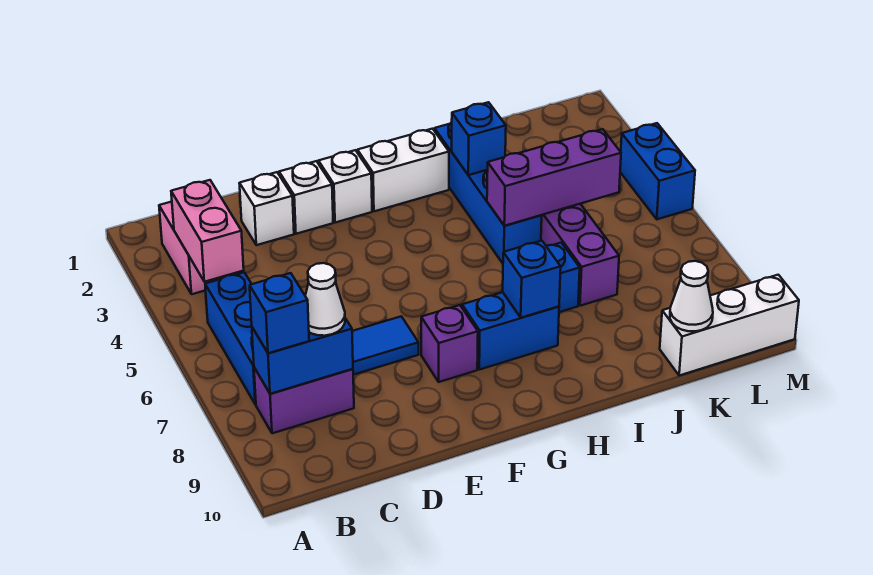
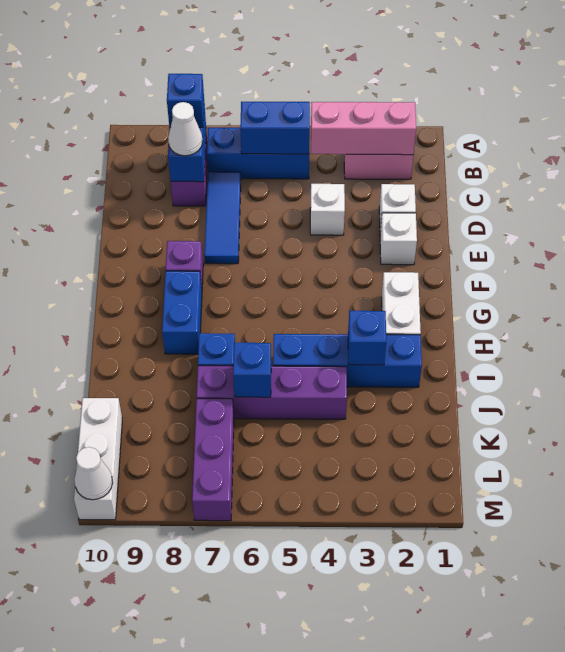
pink brick B3:B4 level 2 -> pink brick B2:B4 level 2
white brick F2 level 1 -> white brick D4 level 1
blue brick H8 level 2 -> blue brick J6 level 2
purple brick I5:K5 level 2 -> purple brick K7:M7 level 1
white cone K10 level 2 -> white cone M10 level 2
blue brick M4:M5 level 1 -> blue brick B5:B6 level 2

